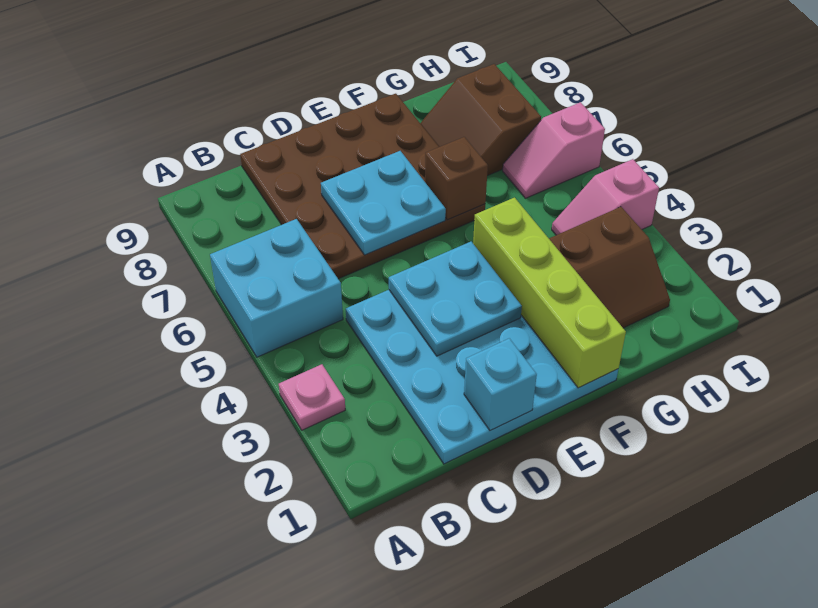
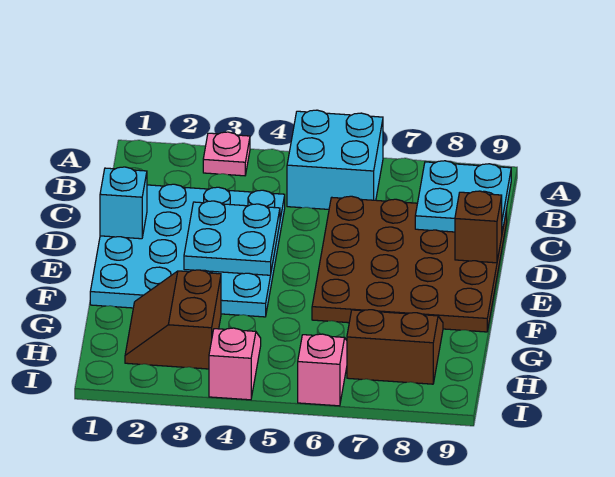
cyan plate D6:E7 level 2 -> cyan plate B8:C9 level 2
lime brick F1:F4 level 2 -> none
brown brick F6 level 2 -> brown brick D9 level 2

